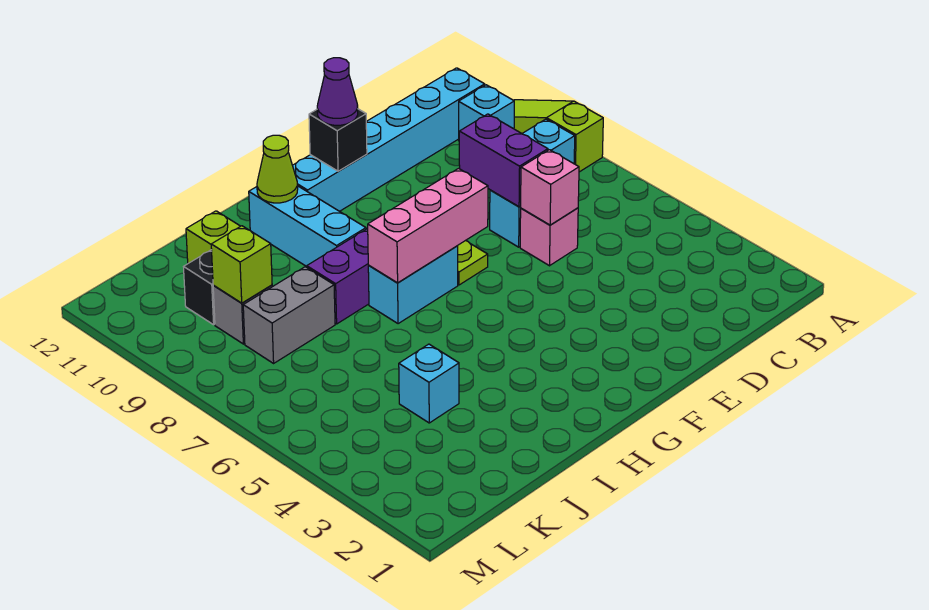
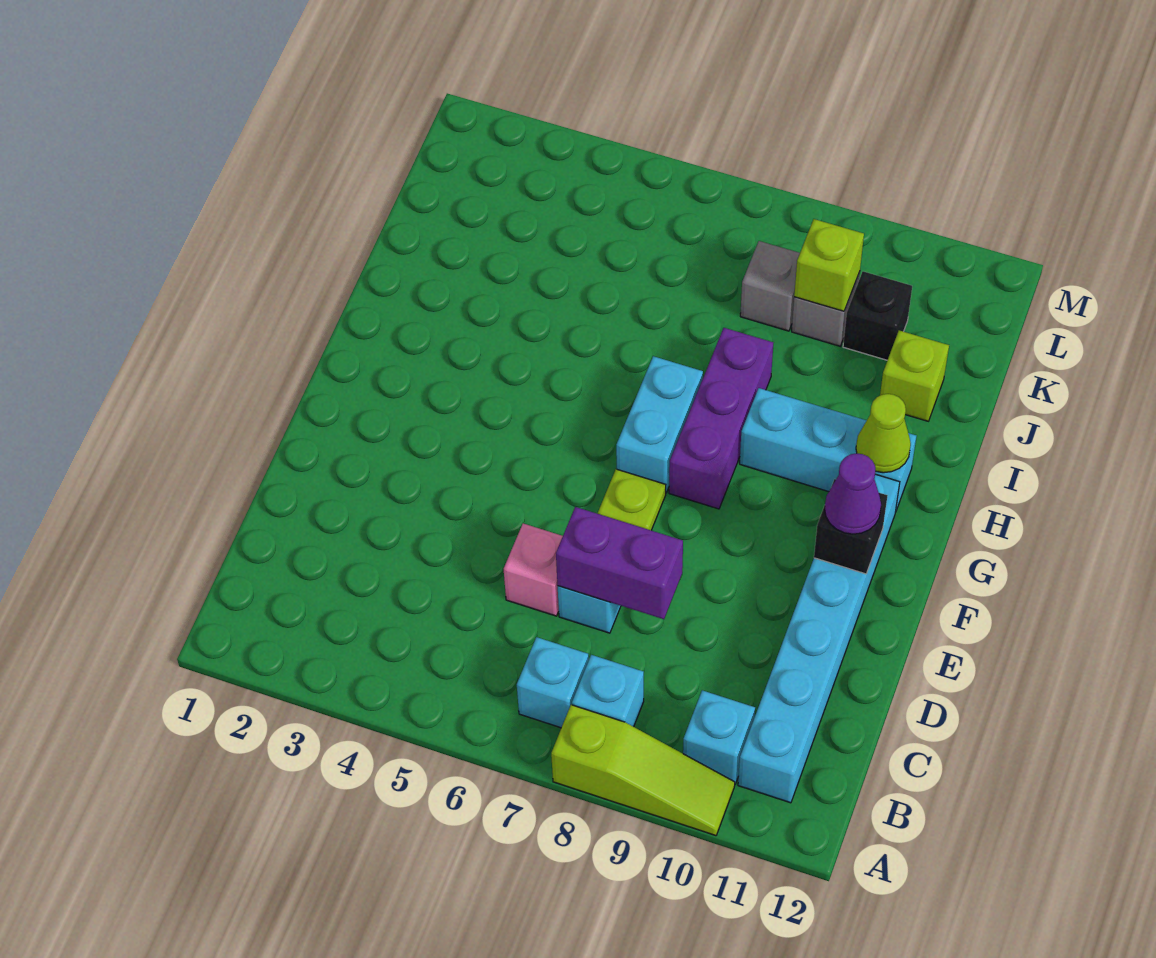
pink brick D6 level 2 -> none
pink brick F7:H7 level 2 -> none
cyan brick J4 level 1 -> cyan brick B7 level 1
grey brick J8:K8 level 1 -> grey brick K8 level 1

